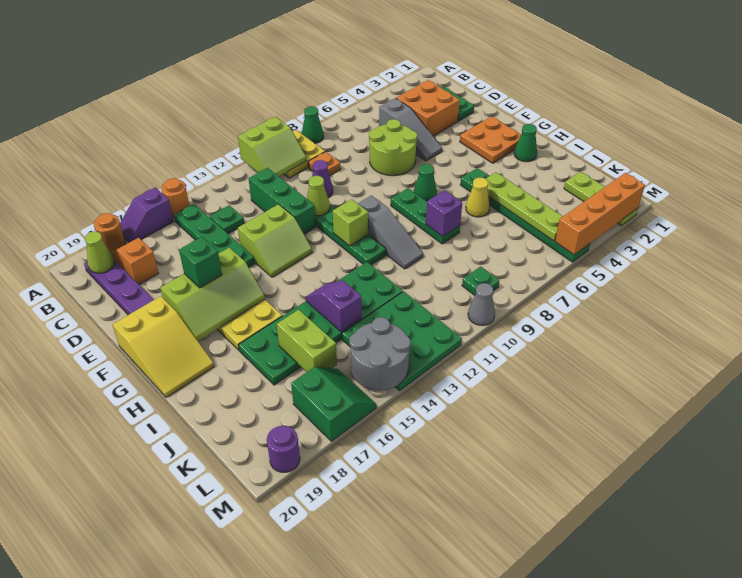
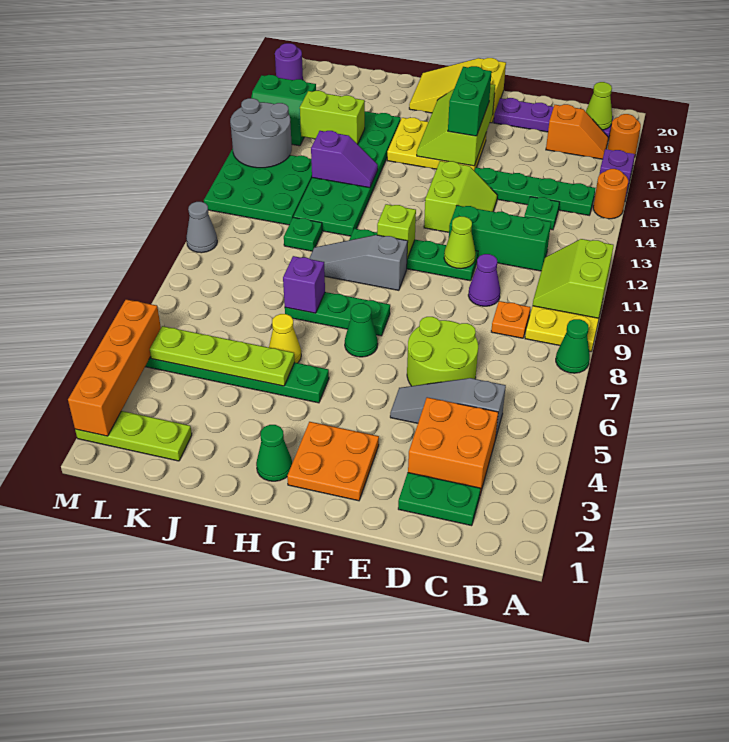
lime slope E13:F14 level 1 top E -> lime slope E13:F14 level 1 top F
green brick F17 level 3 -> green brick F16:F17 level 3
green plate L9 level 1 -> green plate J11 level 1

